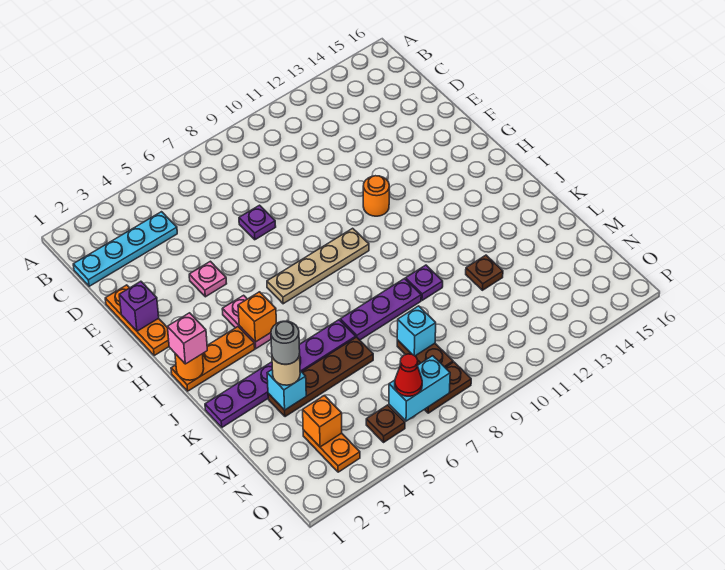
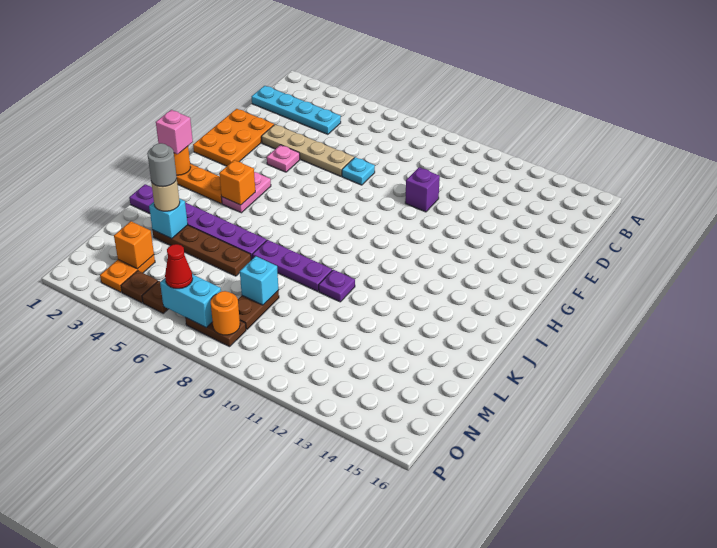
orange plate E1:G1 level 1 -> orange plate E1:G2 level 1
purple plate E7 level 1 -> cyan plate E7 level 1
purple brick F1 level 2 -> purple brick E10 level 1
orange round brick G11 level 1 -> orange round brick O8 level 2
tan plate H6:H9 level 1 -> tan plate E3:E6 level 1
brown plate L12 level 1 -> brown plate O4 level 1

